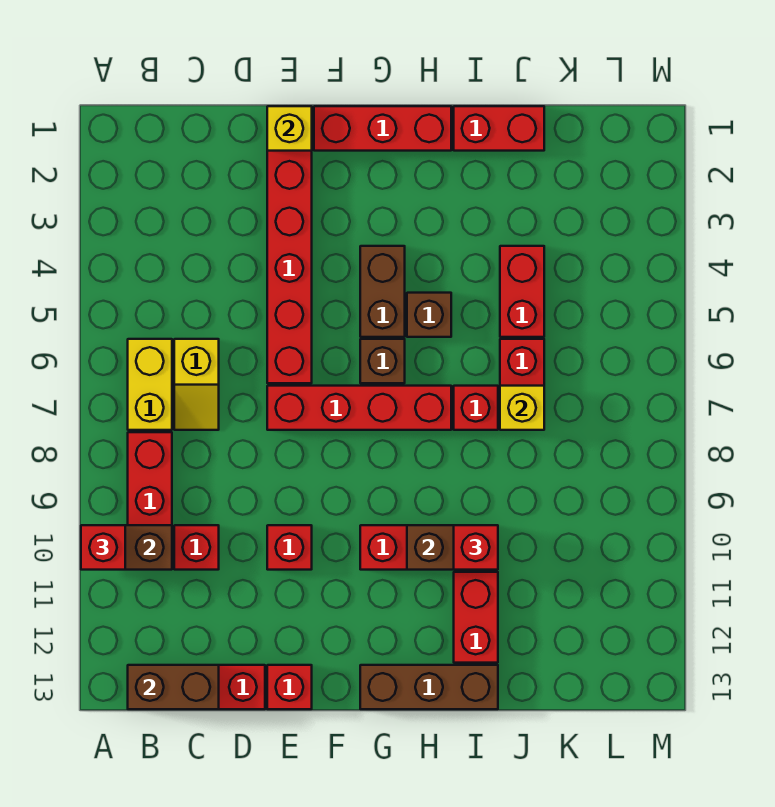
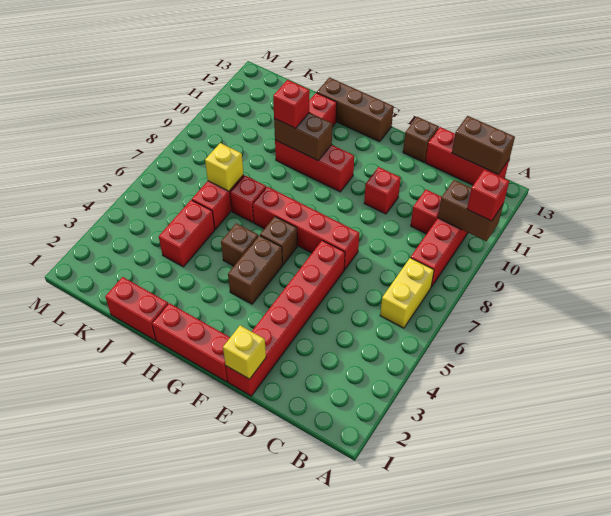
yellow slope C6:C7 level 1 top 6 -> none
red brick E13 level 1 -> brown brick E13 level 1

